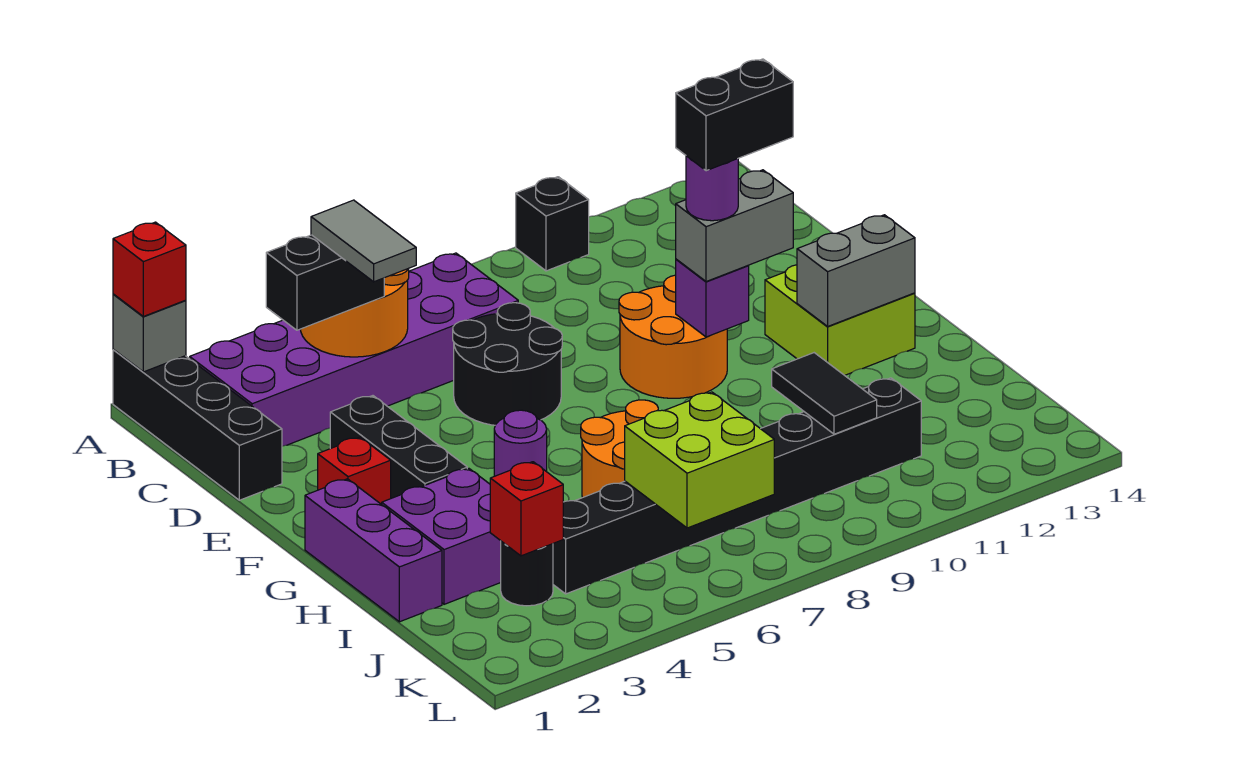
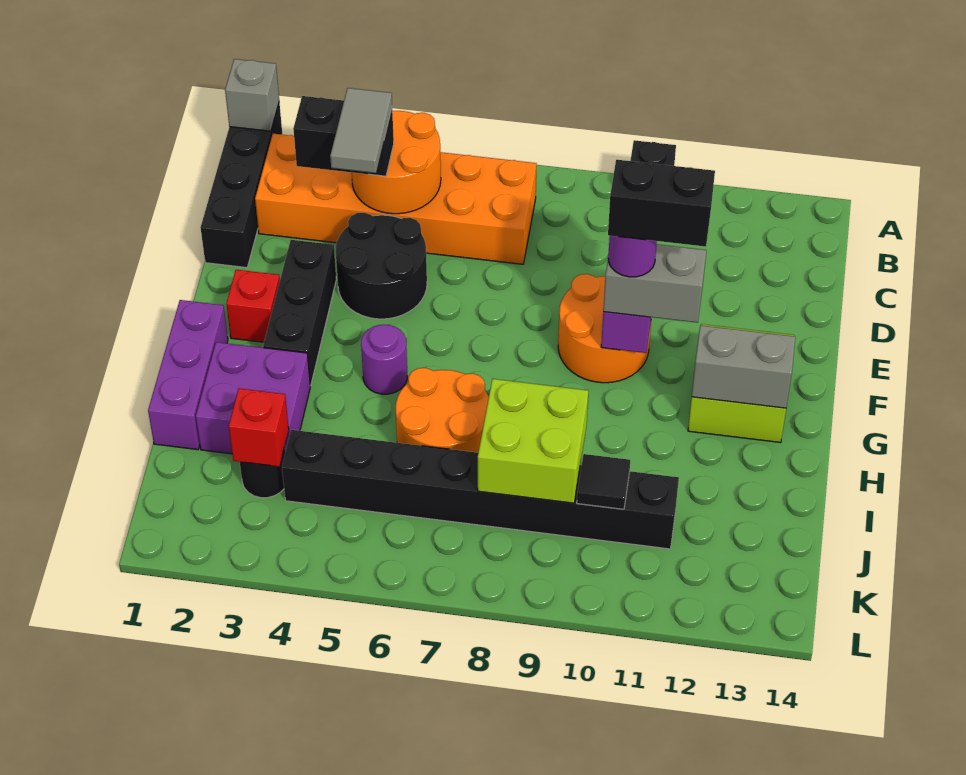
red brick A1 level 3 -> none
purple brick B2:C7 level 1 -> orange brick B2:C7 level 1
black round brick D6:E7 level 1 -> black round brick D4:E5 level 1
black tile I10:J10 level 2 -> black tile J10 level 2
lime brick J6:K7 level 2 -> lime brick I8:J9 level 2

